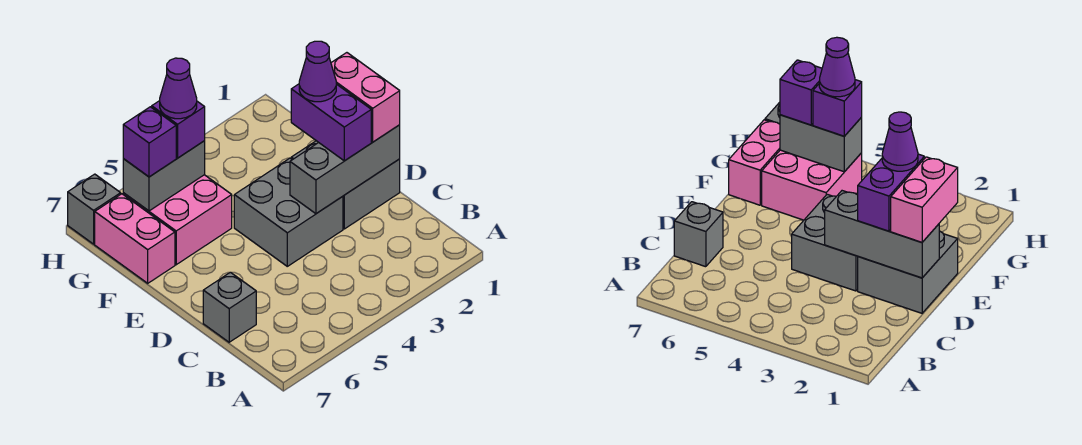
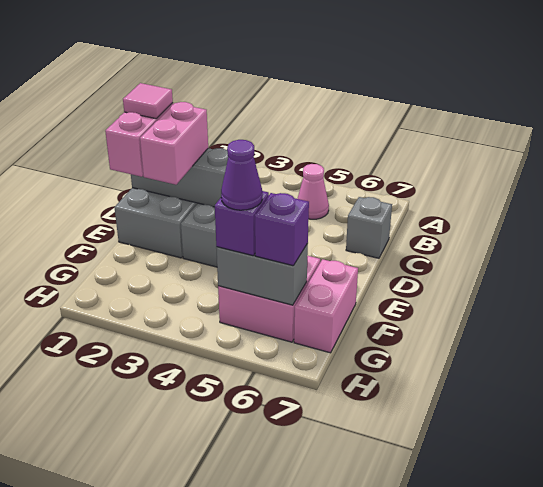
none -> pink cone B5 level 1
none -> pink tile D1 level 4
purple brick D2:E2 level 3 -> pink brick D2:E2 level 3
purple cone E2 level 4 -> none
grey brick H7 level 1 -> none

